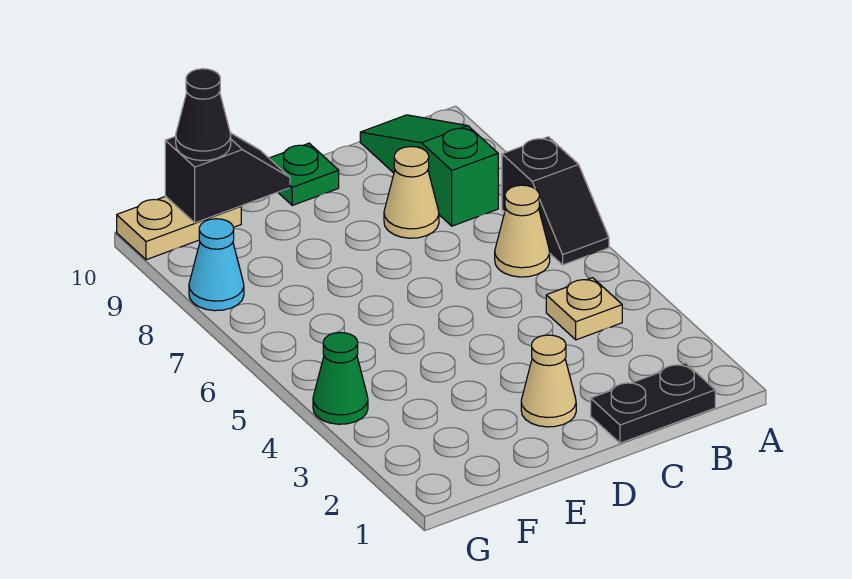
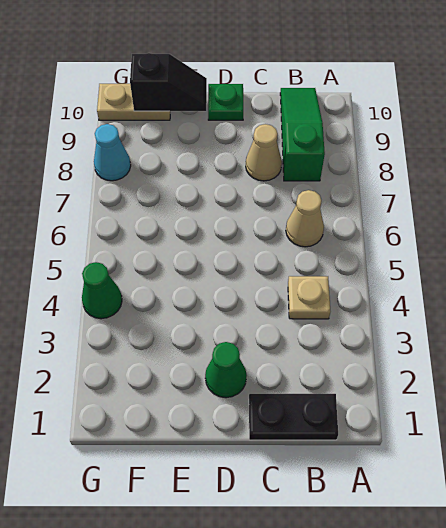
black slope A6:A7 level 1 top 7 -> none
tan cone D2 level 1 -> green cone D2 level 1
black cone F10 level 3 -> none

